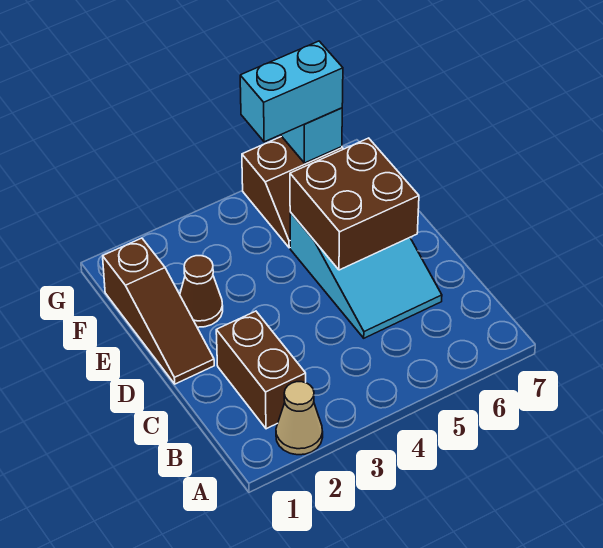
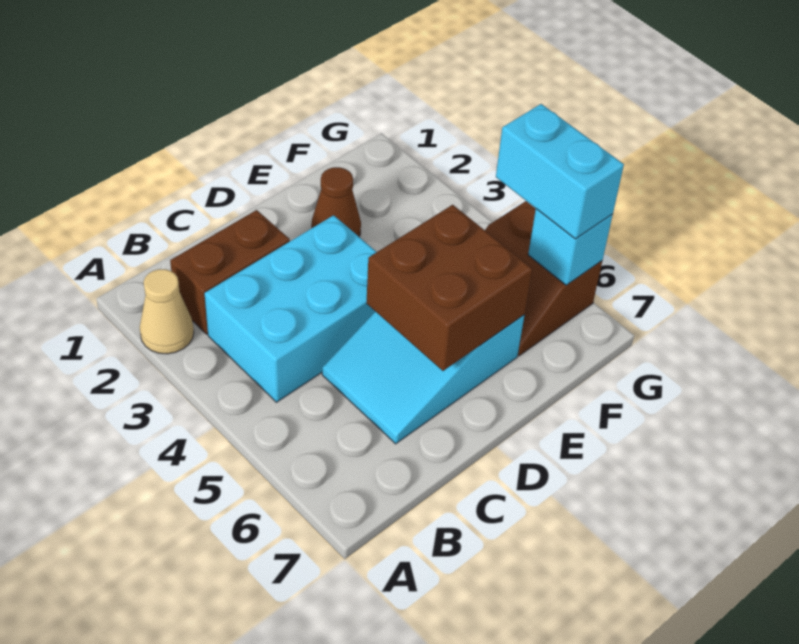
none -> cyan brick B3:D4 level 1
brown slope D1:F1 level 1 top F -> none

